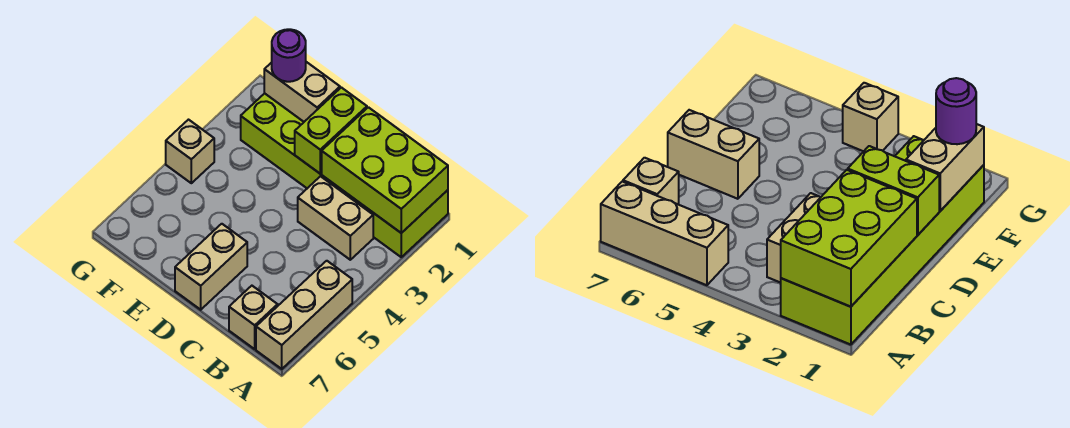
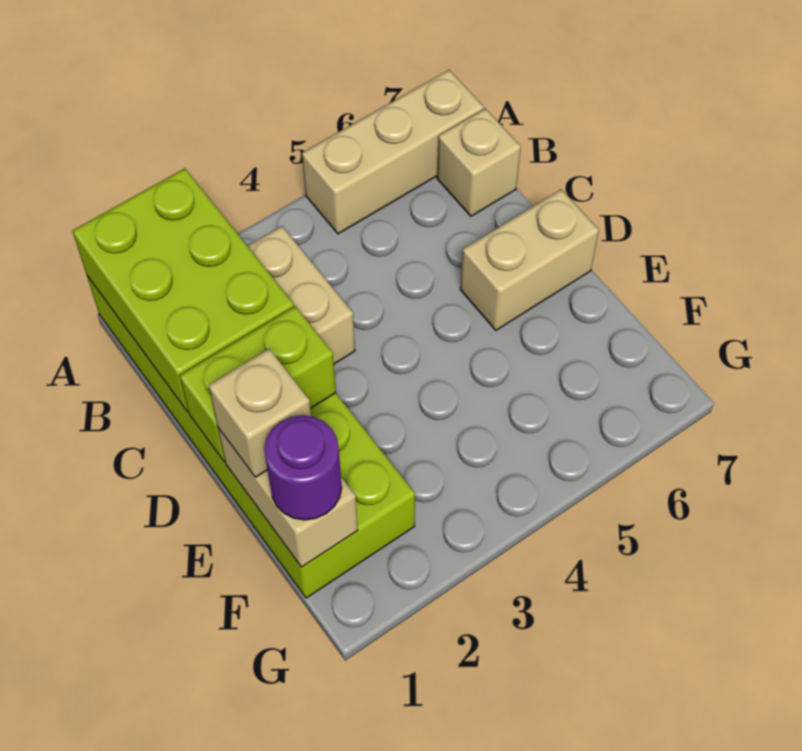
tan brick G4 level 1 -> tan brick E1 level 3

